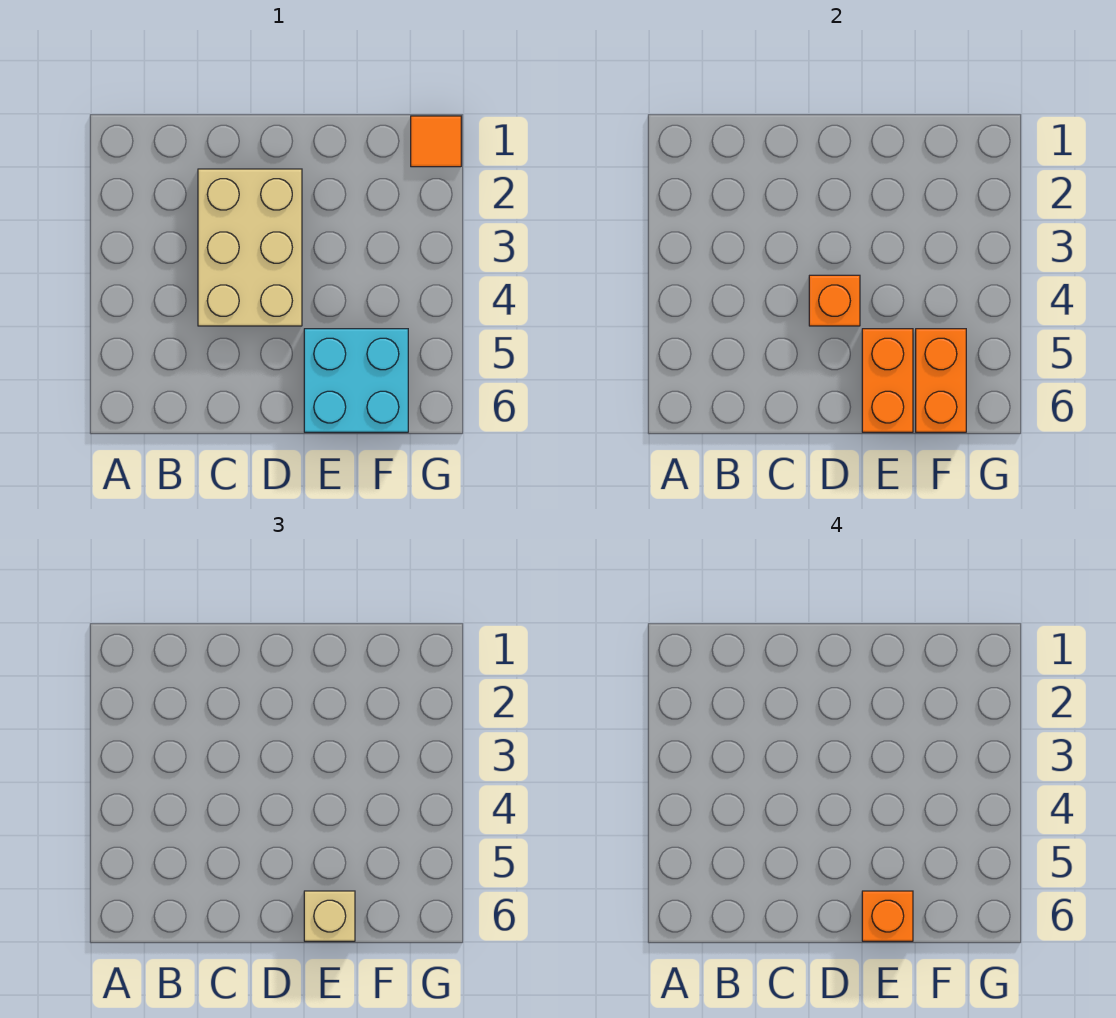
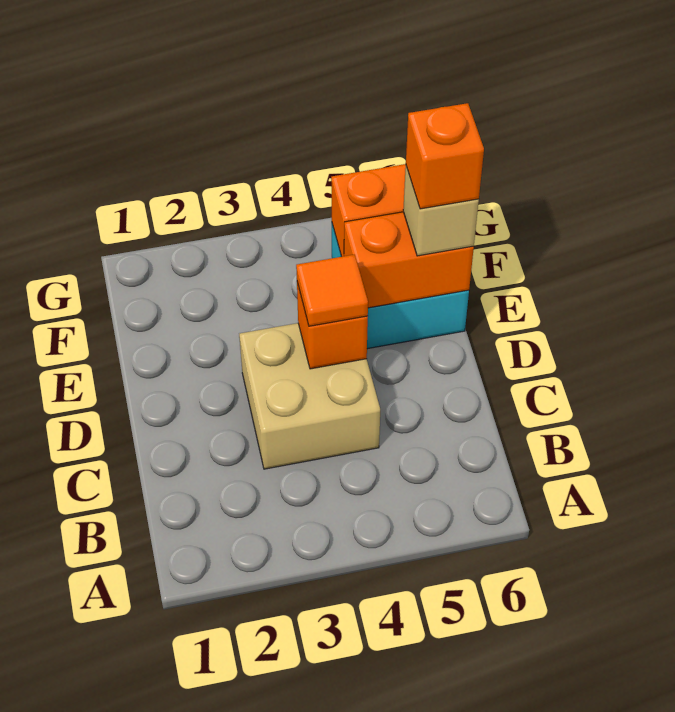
tan brick C2:D4 level 1 -> tan brick C3:D4 level 1
orange tile G1 level 1 -> orange tile D4 level 3

